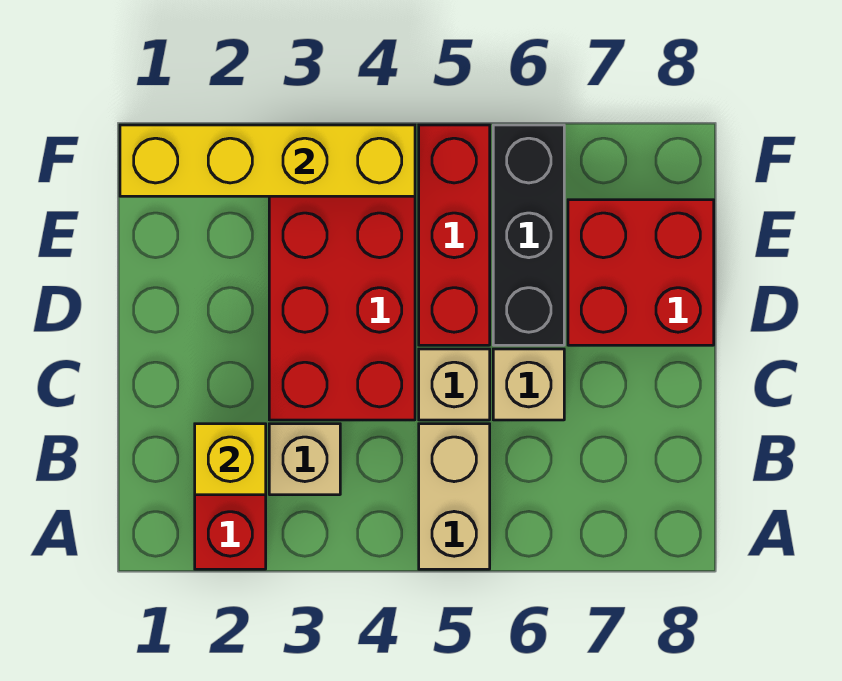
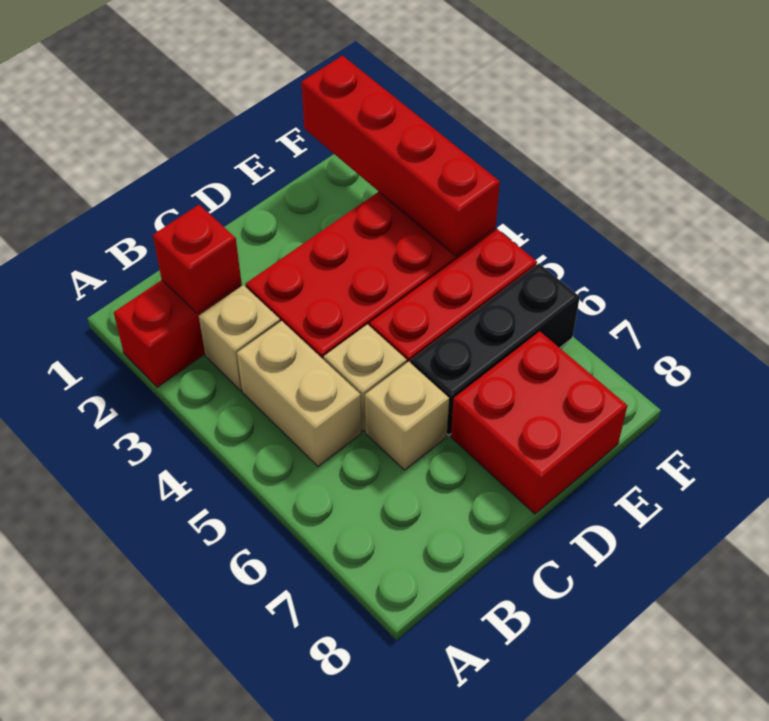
tan brick A5:B5 level 1 -> tan brick B4:B5 level 1
yellow brick B2 level 2 -> red brick B2 level 2
yellow brick F1:F4 level 2 -> red brick F1:F4 level 2

